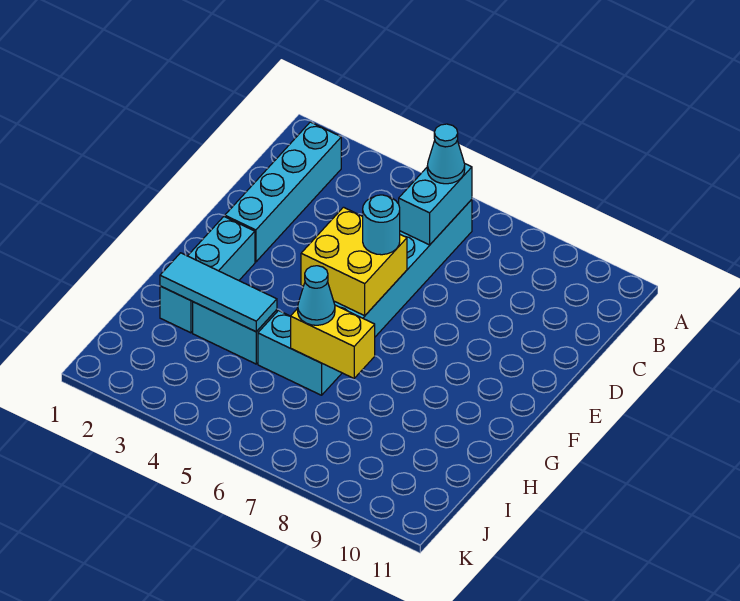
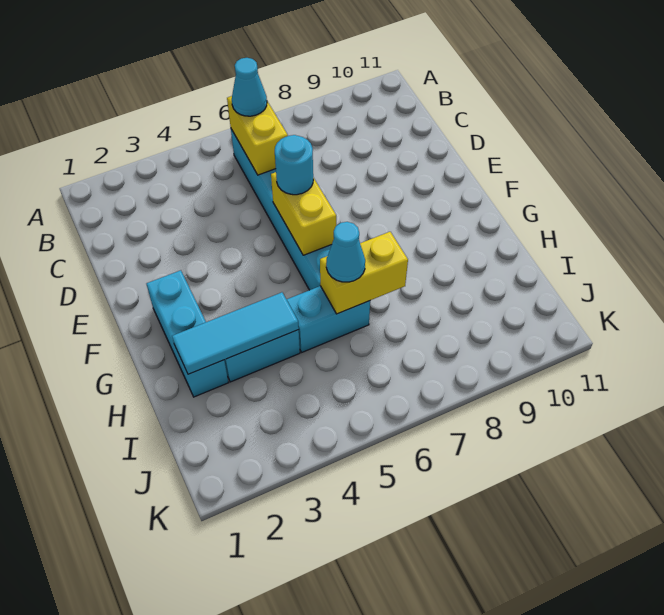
cyan brick B2:E2 level 1 -> none
cyan brick B6:C6 level 2 -> yellow brick B6:C6 level 2
yellow brick E5:F6 level 2 -> yellow brick E6:F6 level 2

